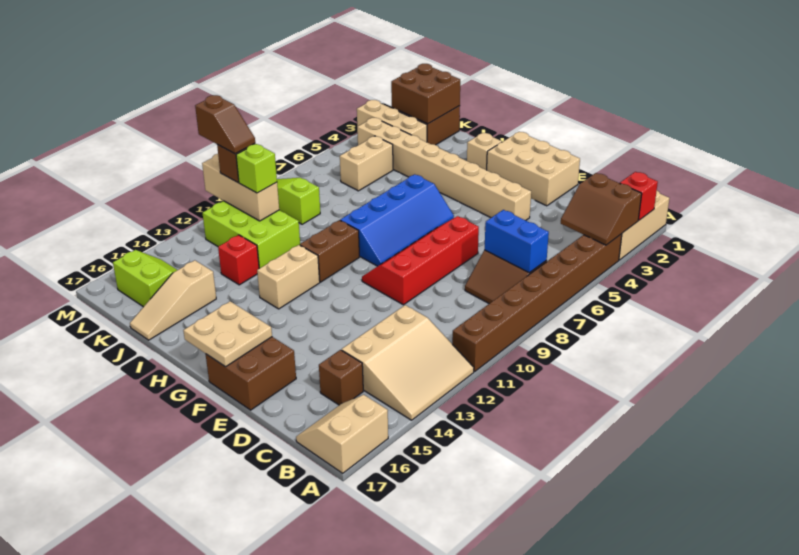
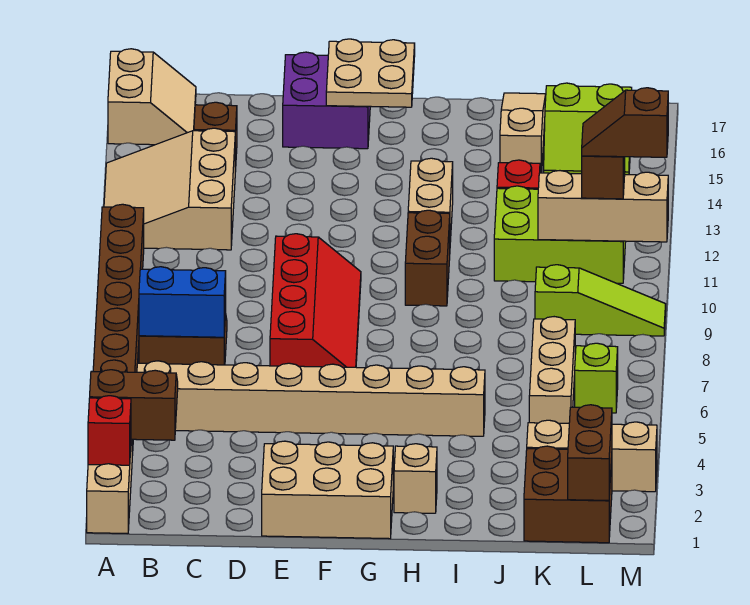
tan brick E4:L4 level 1 -> tan brick B5:I5 level 1
brown brick E16:F17 level 1 -> purple brick E16:F17 level 1
blue slope G6:H9 level 1 top H -> none
brown brick K1:L2 level 2 -> brown brick L1:L2 level 2
tan brick K5:K6 level 1 -> tan brick K5:K7 level 1
lime brick K11 level 3 -> lime brick L6 level 1

